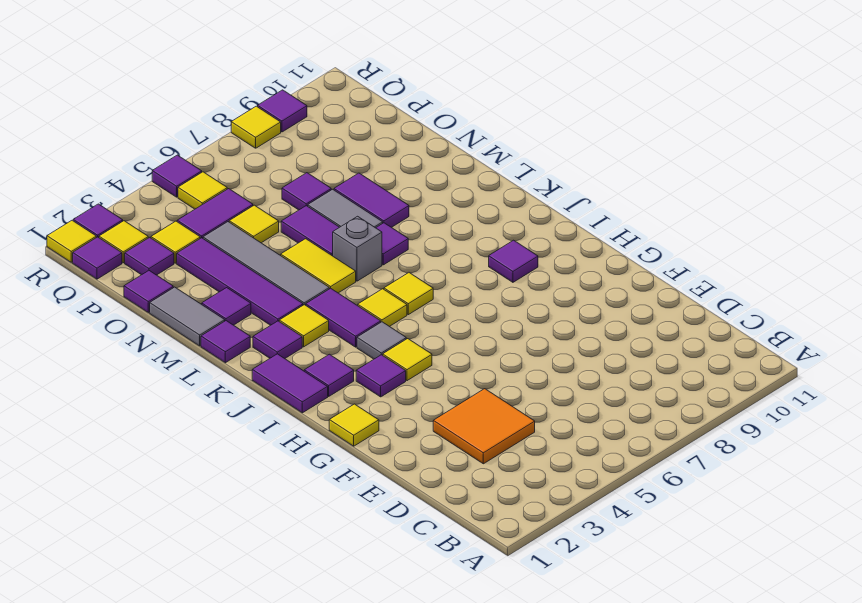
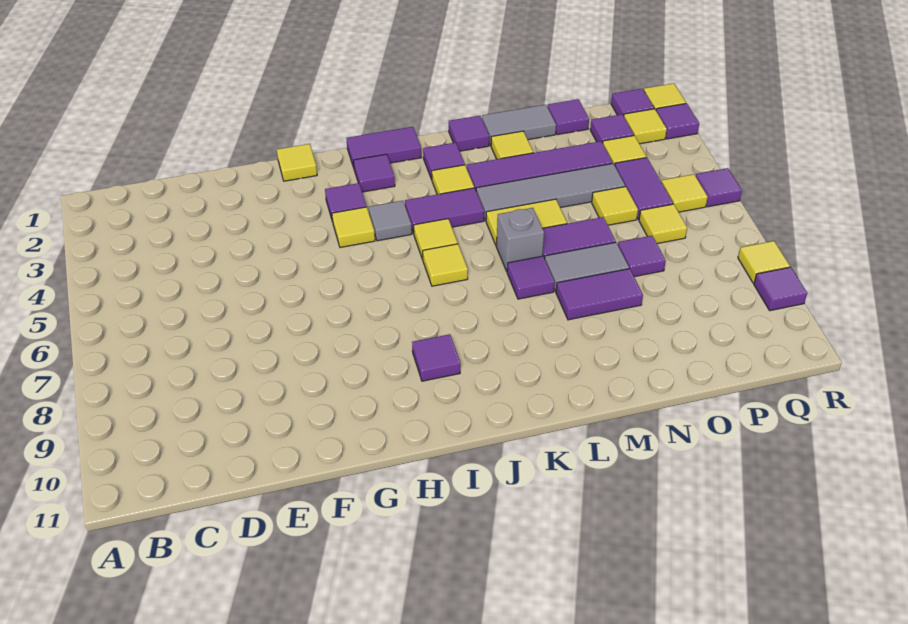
orange tile D3:E4 level 1 -> none
purple tile M2 level 1 -> yellow tile M2 level 1
none -> yellow tile P6 level 1

